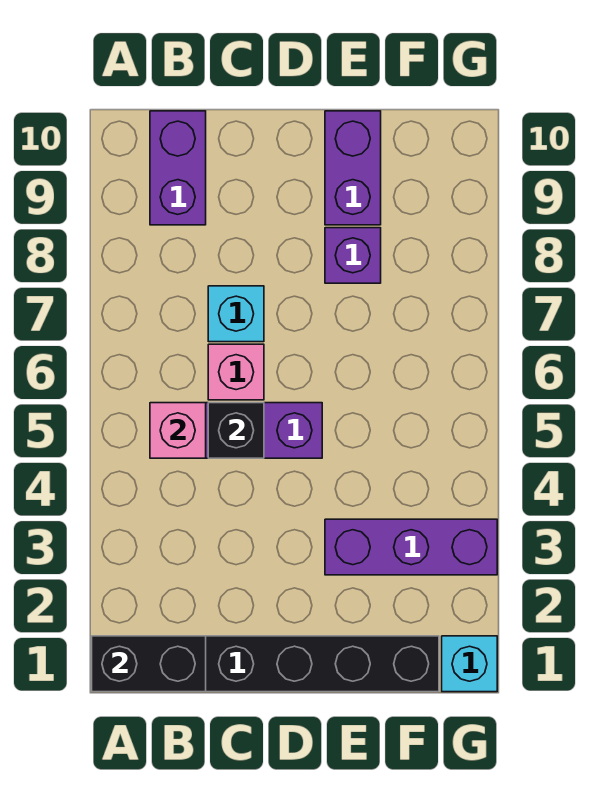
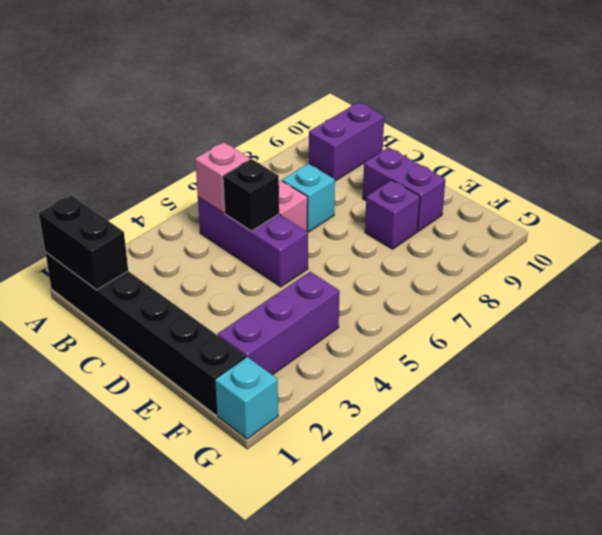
purple brick E3:G3 level 1 -> purple brick F2:F4 level 1
purple brick E9:E10 level 1 -> purple brick D9:E9 level 1

